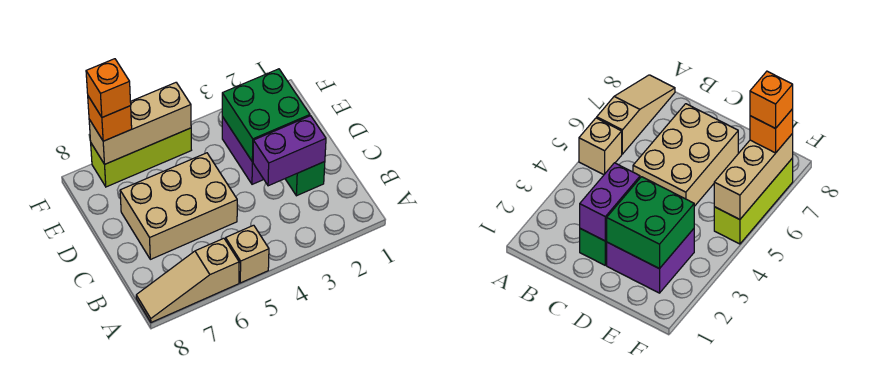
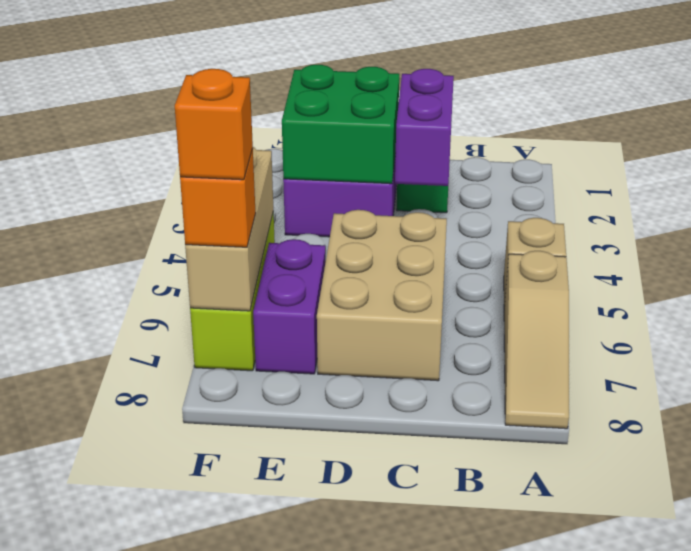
none -> purple brick E6:E7 level 1

